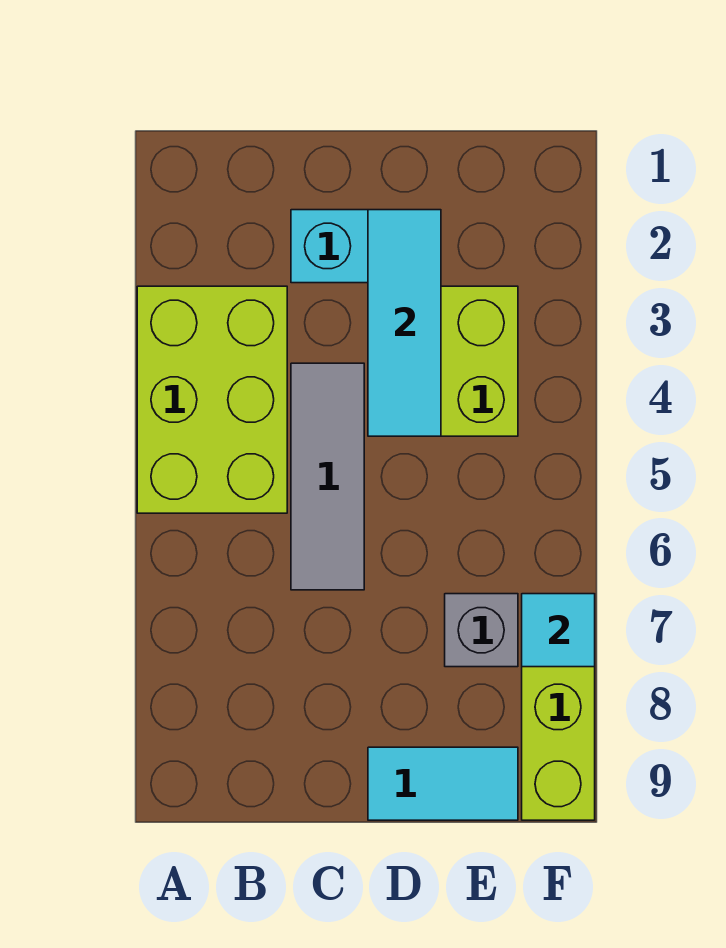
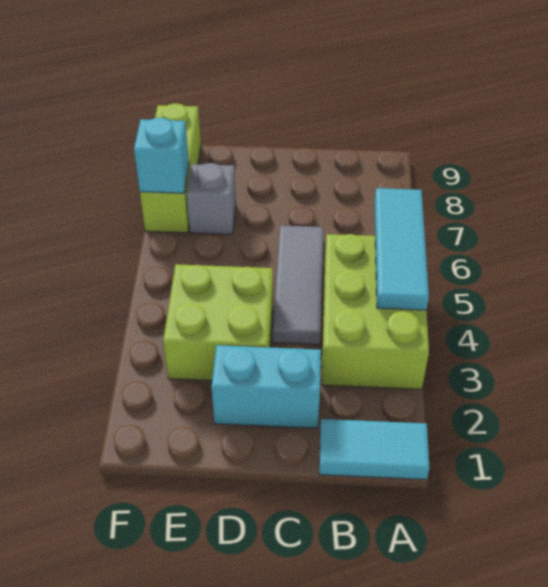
cyan tile D2:D4 level 2 -> cyan tile A4:A6 level 2
cyan tile D9:E9 level 1 -> cyan tile A1:B1 level 1
cyan tile F7 level 2 -> cyan brick F7 level 2

